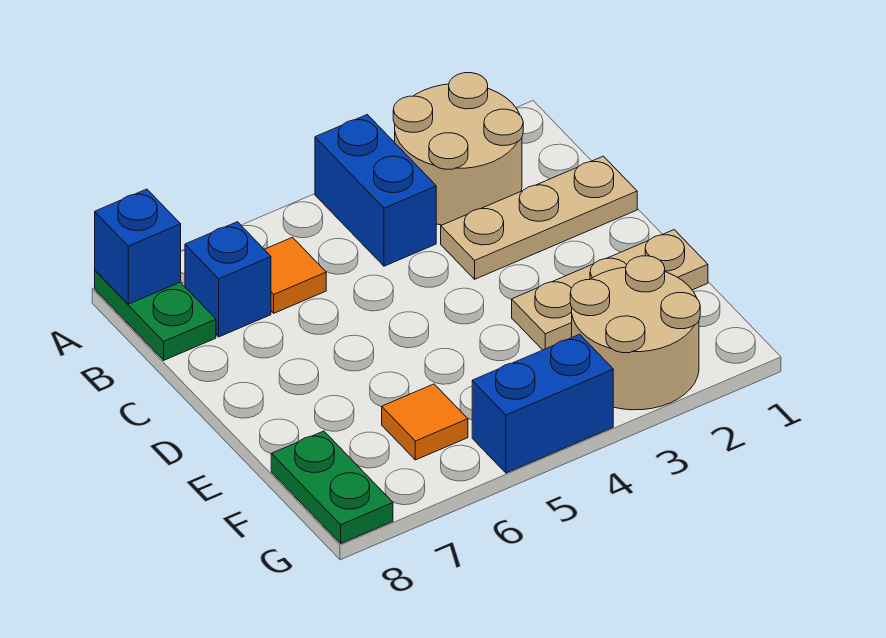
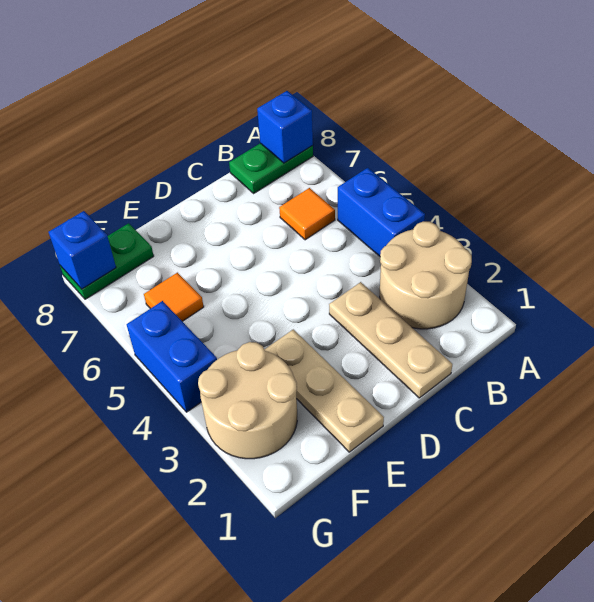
blue brick A4:B4 level 1 -> blue brick A4:A5 level 1
blue brick B7 level 1 -> blue brick G8 level 2

